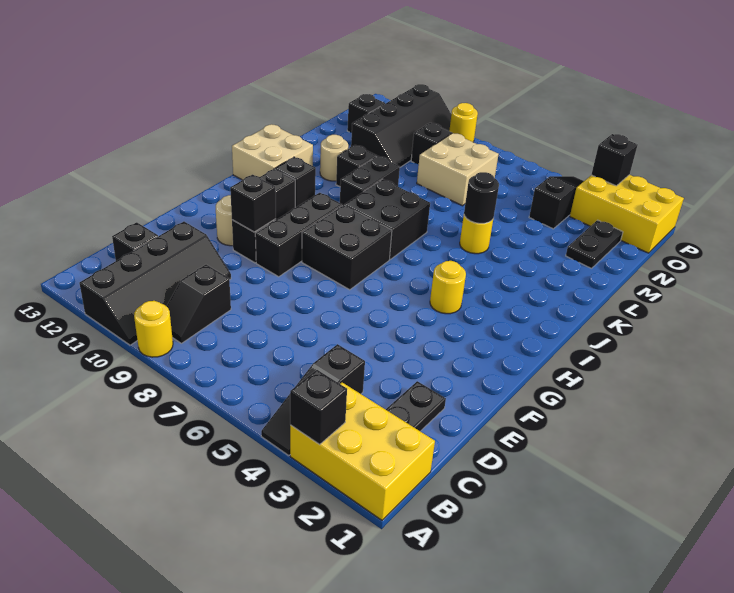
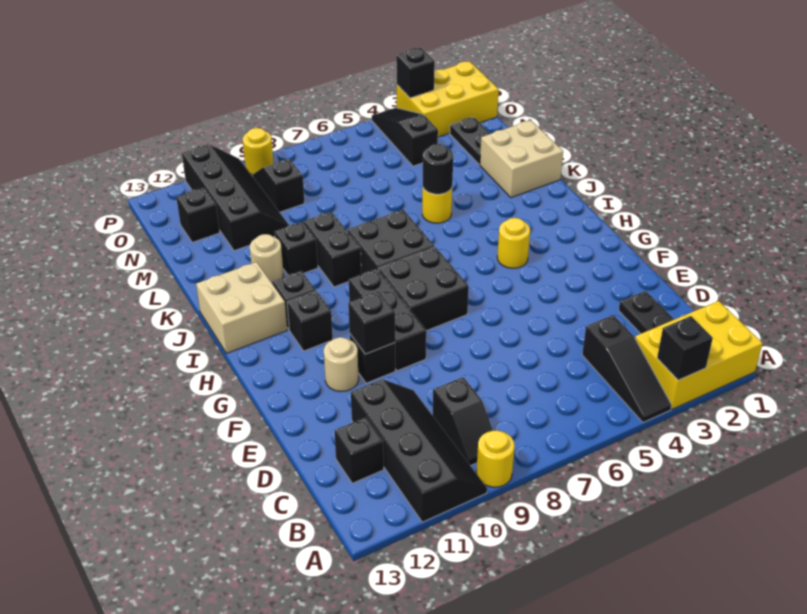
tan brick M7:N8 level 1 -> tan brick K1:L2 level 1

